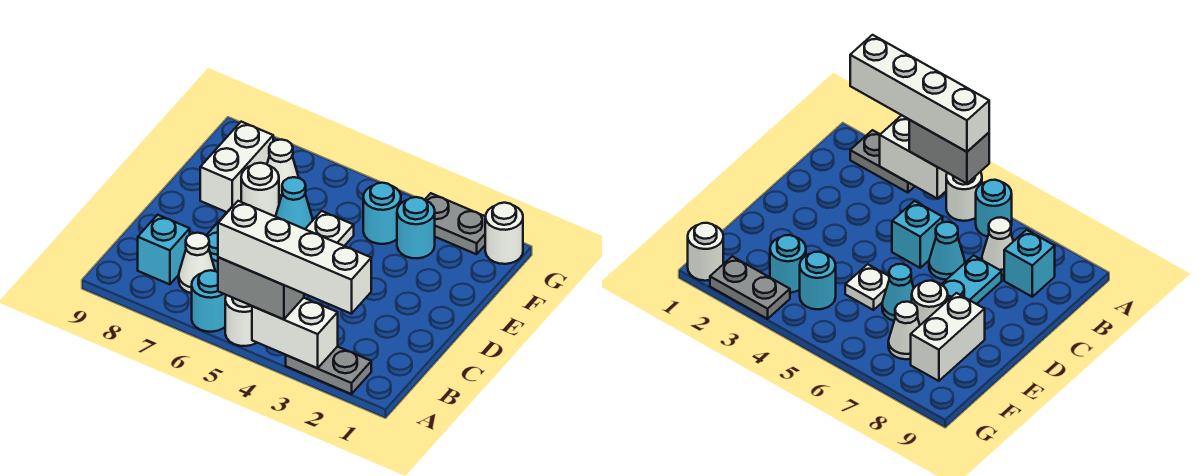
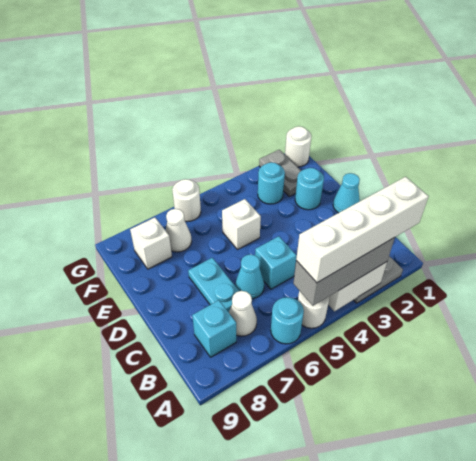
grey brick A4:A5 level 3 -> grey brick A3:A5 level 3
white plate E5 level 1 -> white brick E5 level 1
cyan cone E6 level 1 -> cyan cone D1 level 1
white round brick E7 level 1 -> white round brick G6 level 1
white brick E8:F8 level 1 -> white brick F8 level 1
cyan round brick F4 level 1 -> cyan round brick E2 level 1
grey plate G2:G3 level 1 -> grey plate F2:G2 level 1

